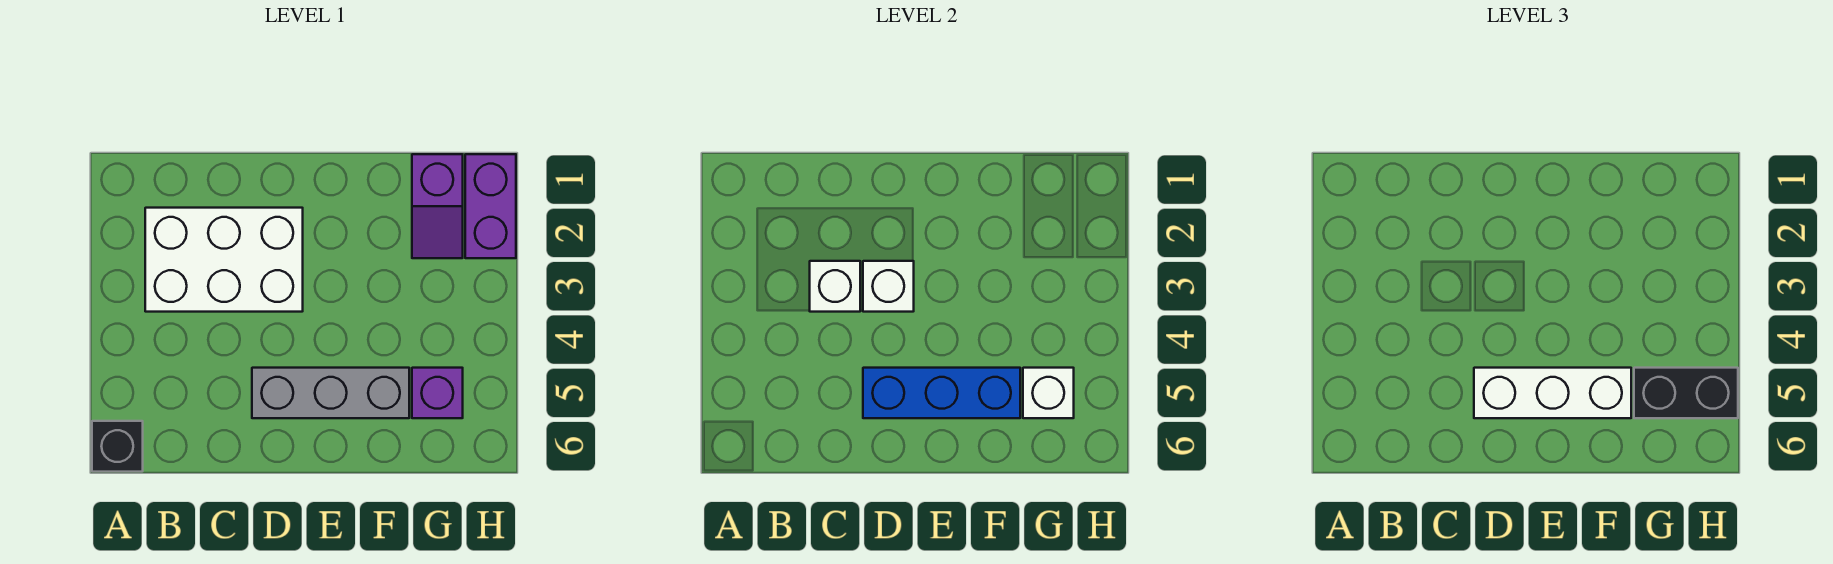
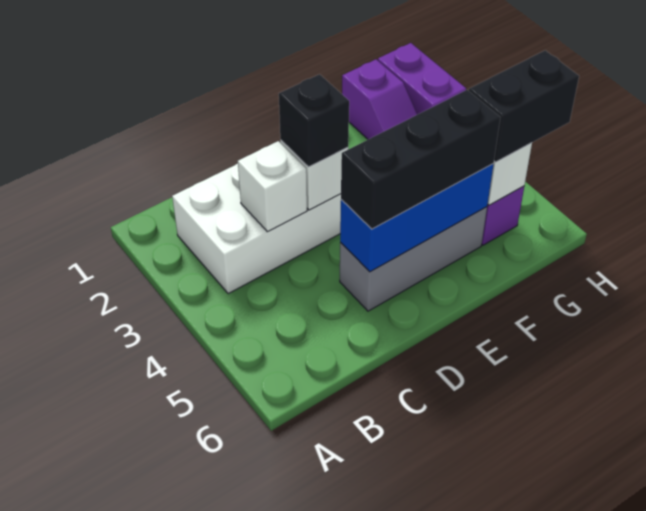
black brick A6 level 1 -> black brick D3 level 3
white brick D5:F5 level 3 -> black brick D5:F5 level 3

